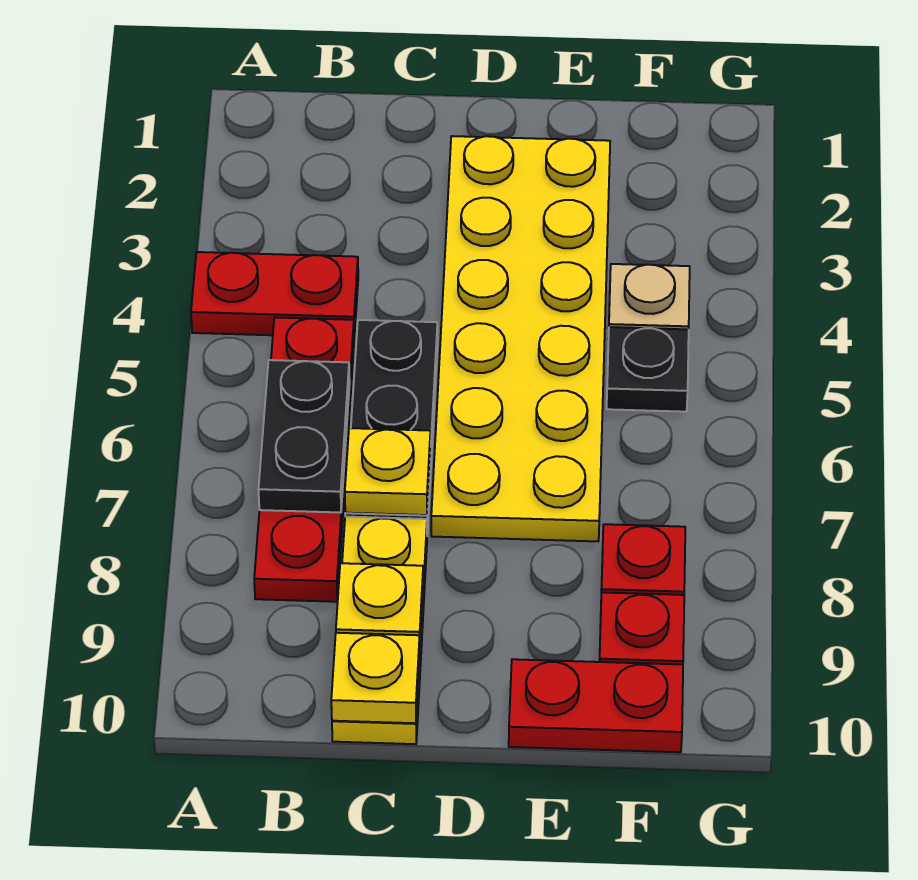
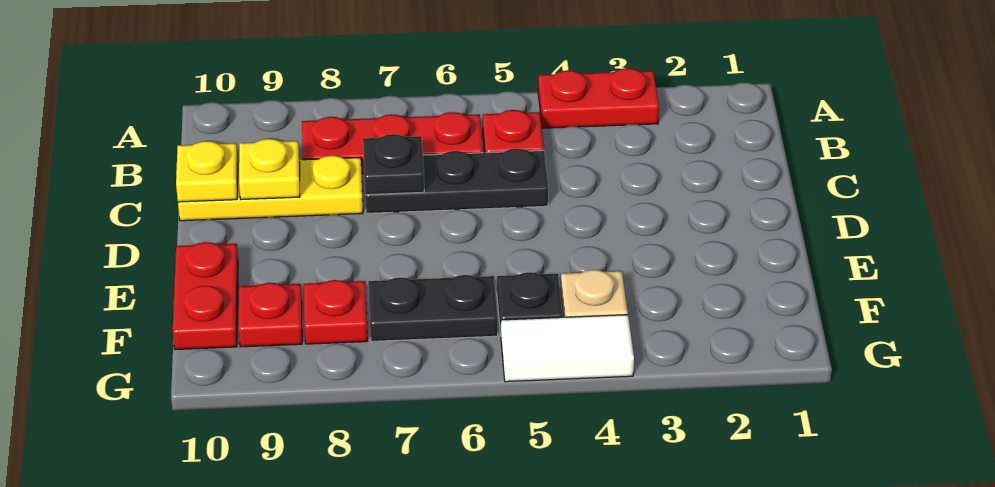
red plate A4:B4 level 1 -> red plate A3:A4 level 1
black plate B6:B7 level 2 -> black plate F6:F7 level 1
yellow plate C7 level 2 -> black plate C7 level 2
yellow plate D2:E7 level 1 -> none
none -> white tile G4:G5 level 1

